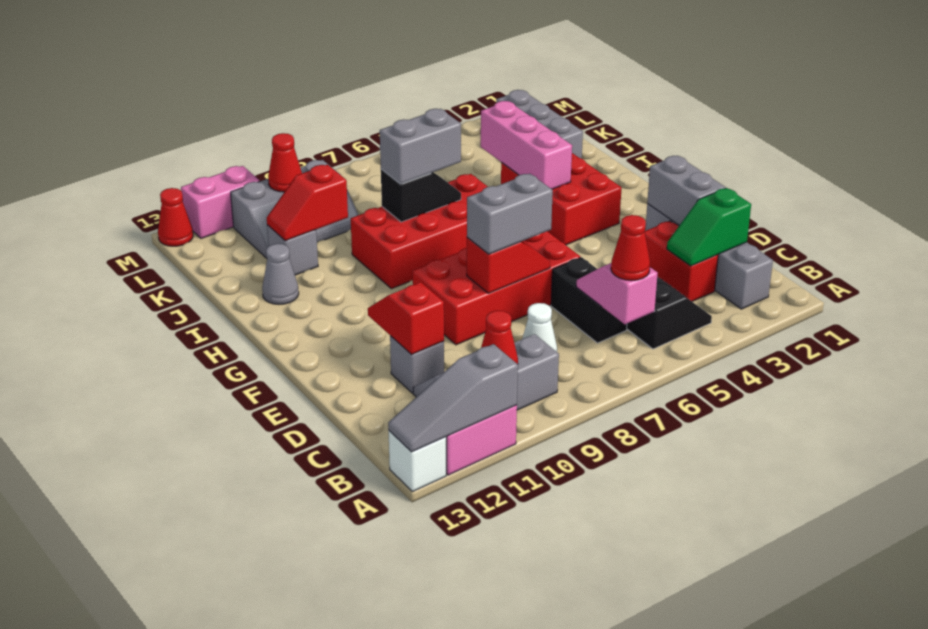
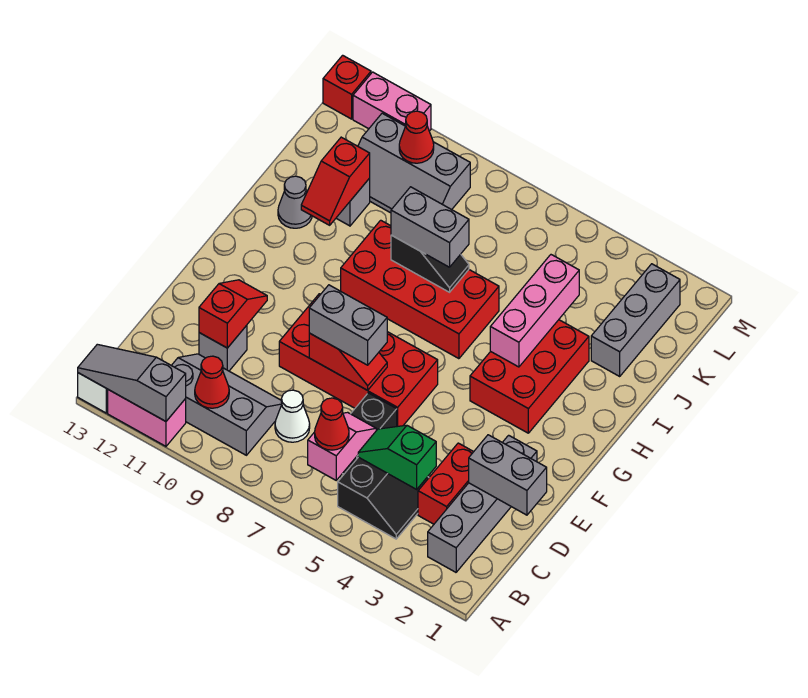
green slope C2:C3 level 2 top 2 -> green slope C4:C5 level 2 top 4
grey brick D2:E2 level 2 -> grey brick D1:D2 level 2
red slope J10:J11 level 2 top 10 -> red slope I11:J11 level 2 top J
red cone M13 level 1 -> red brick M13 level 1

